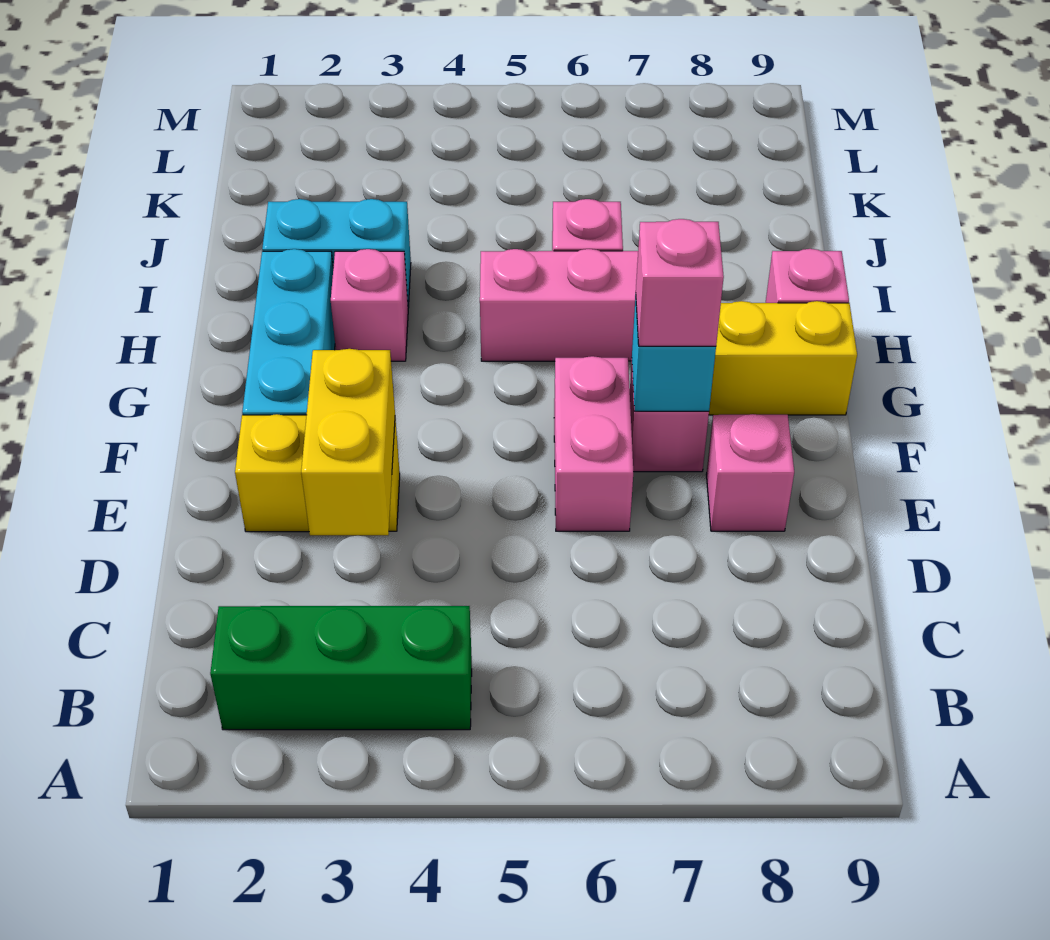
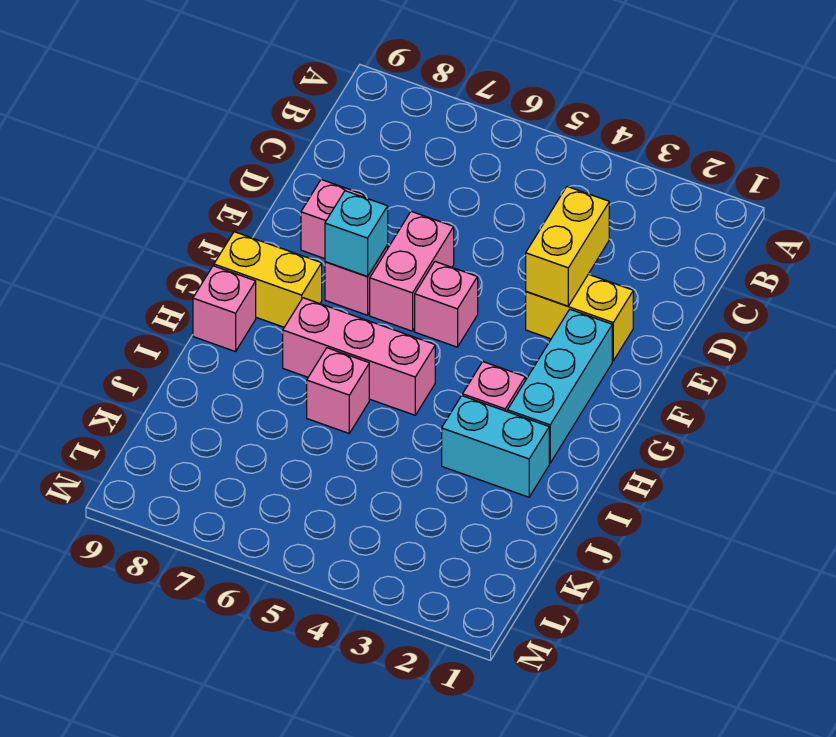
green brick B2:B4 level 1 -> none
pink brick F7 level 3 -> pink brick F5 level 1

